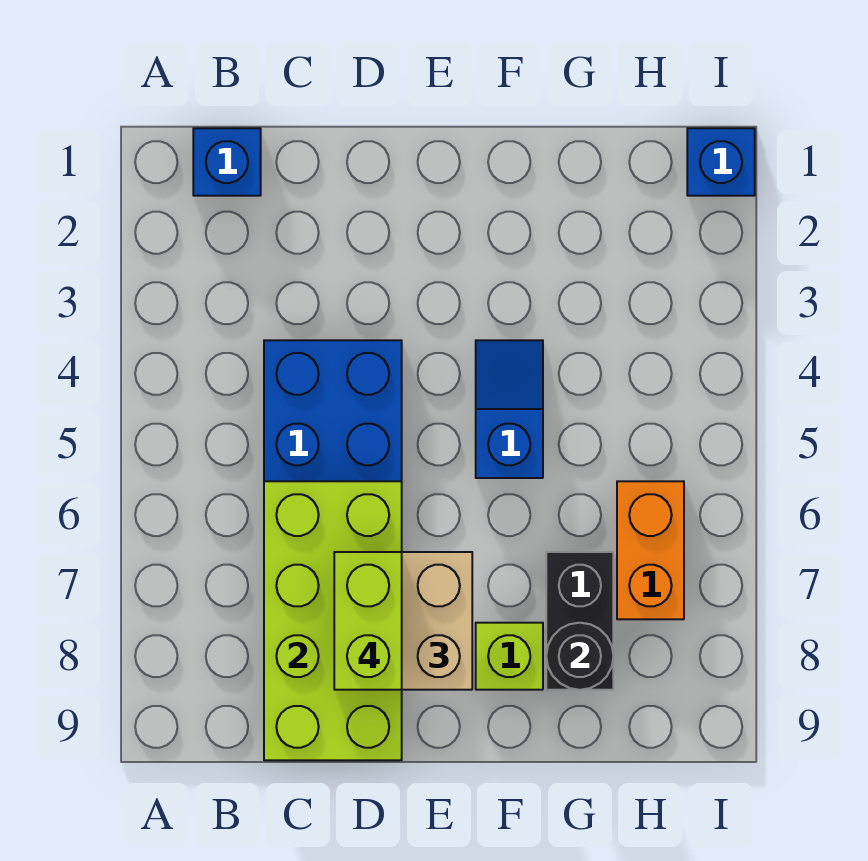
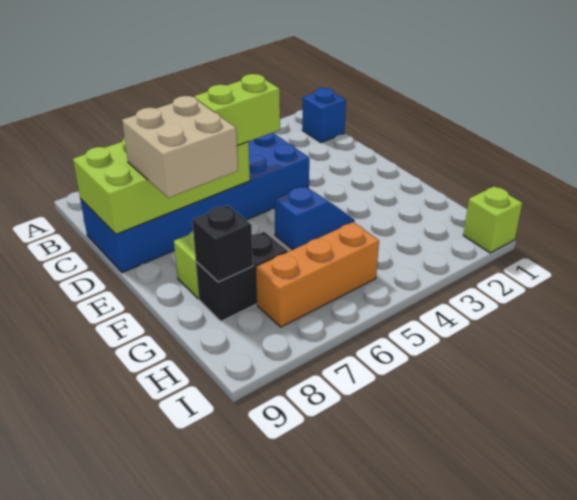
lime brick D7:D8 level 4 -> lime brick D5:D6 level 3
black round brick G8 level 2 -> black brick G8 level 2
orange brick H6:H7 level 1 -> orange brick H5:H7 level 1
blue brick I1 level 1 -> lime brick I1 level 1

